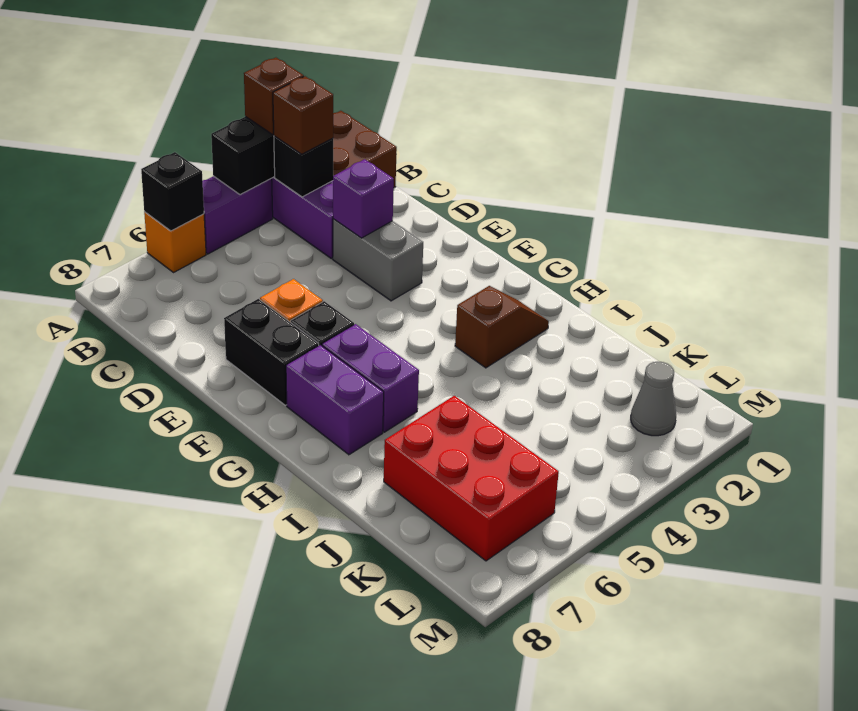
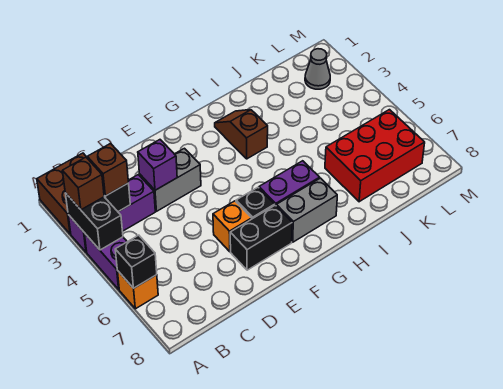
purple brick G7:H7 level 1 -> grey brick G7:H7 level 1

